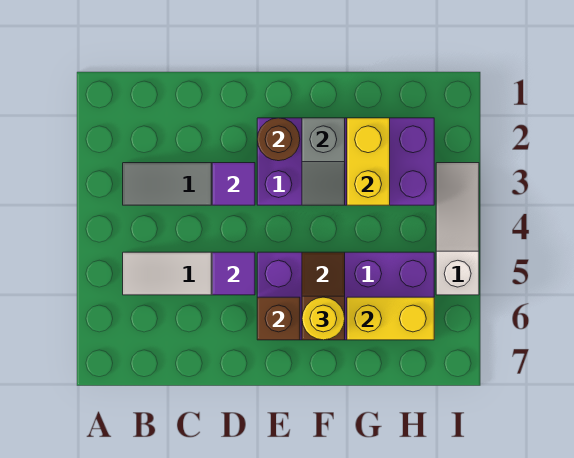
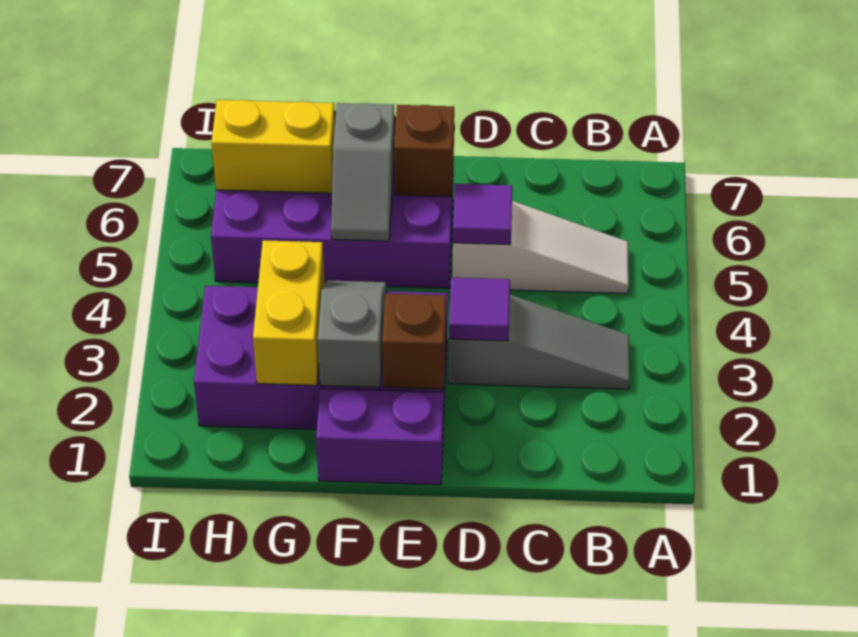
none -> purple brick E1:F1 level 1
brown round brick E2 level 2 -> brown brick E2 level 2
brown slope F5:F6 level 2 top 6 -> grey slope F5:F6 level 2 top 6
yellow round brick F6 level 3 -> none
white slope I3:I5 level 1 top 5 -> none

